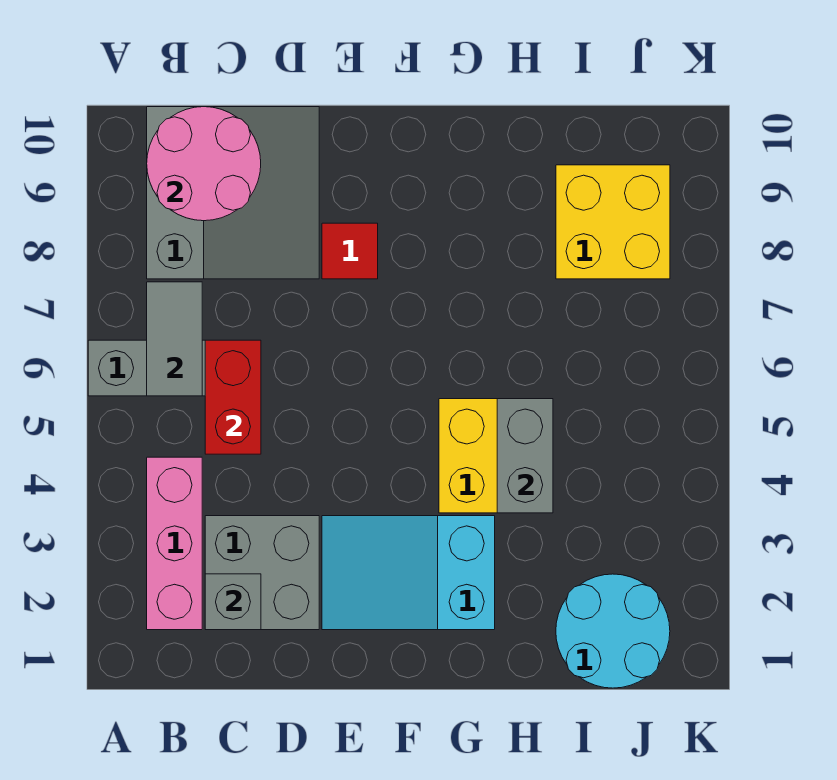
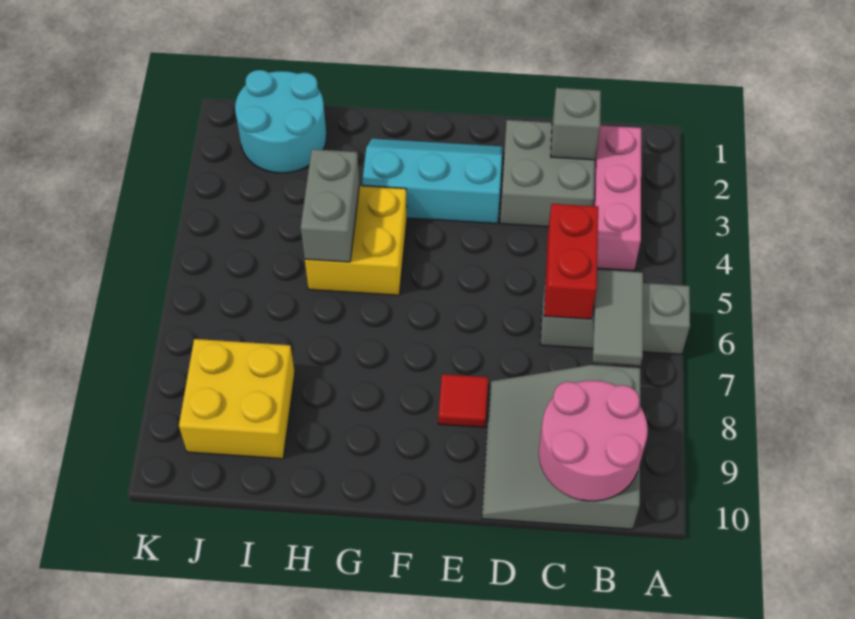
cyan slope E2:G3 level 1 top G -> cyan slope E2:G3 level 1 top 3

